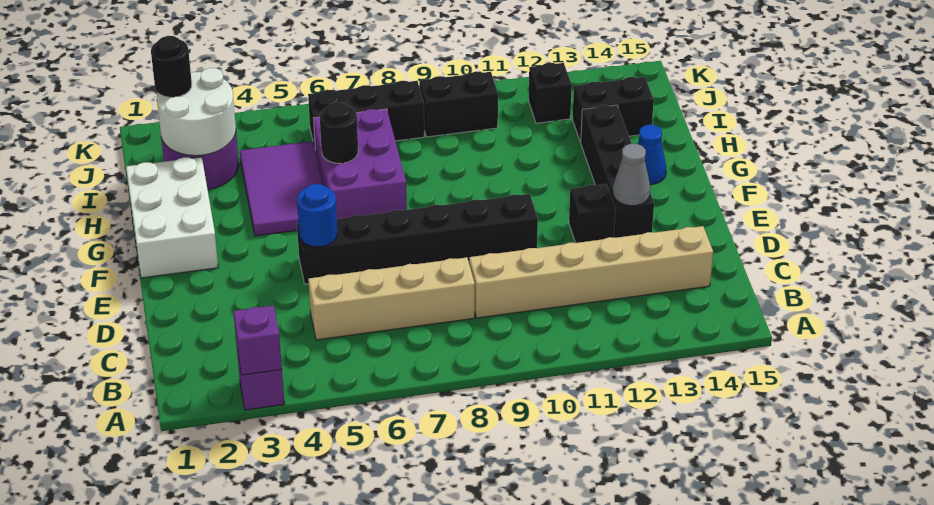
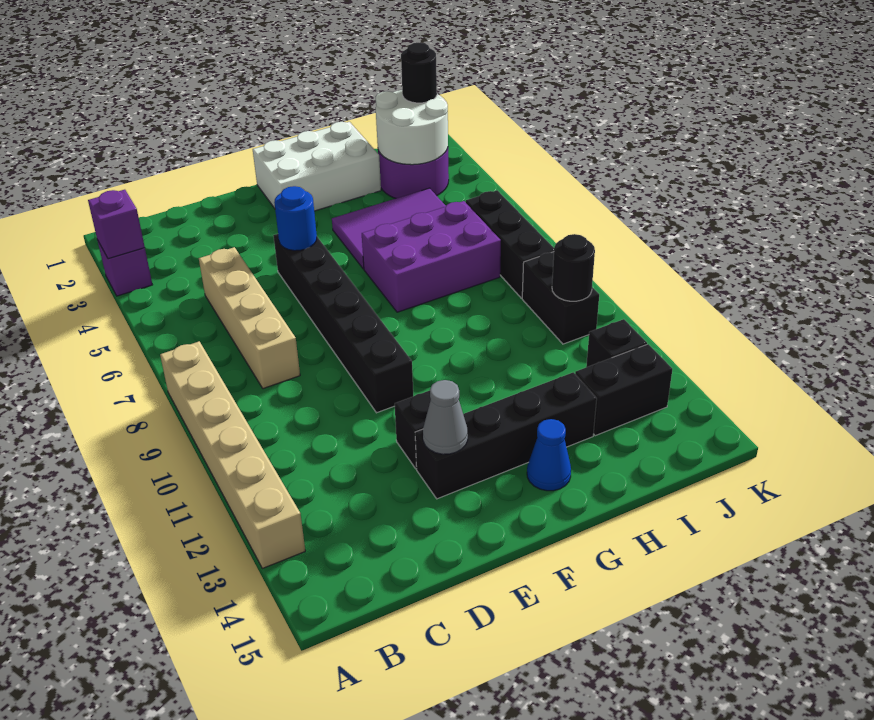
tan brick C9:C14 level 1 -> tan brick A8:A13 level 1
black round brick H6 level 2 -> black round brick J10 level 2
black brick I13:I14 level 1 -> black brick I13:J13 level 1

